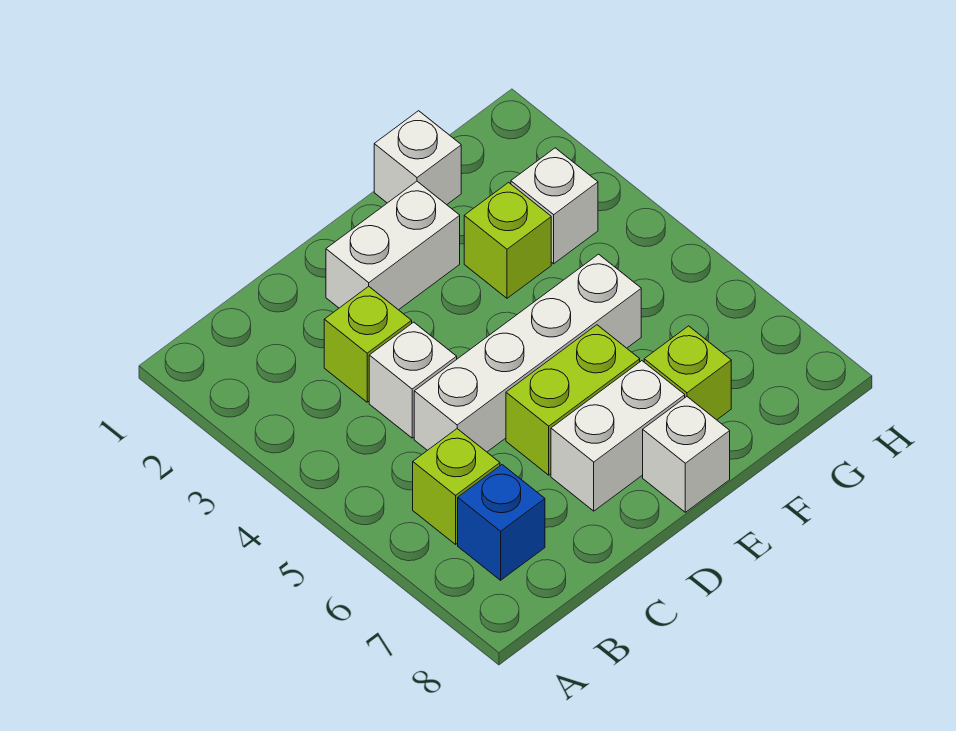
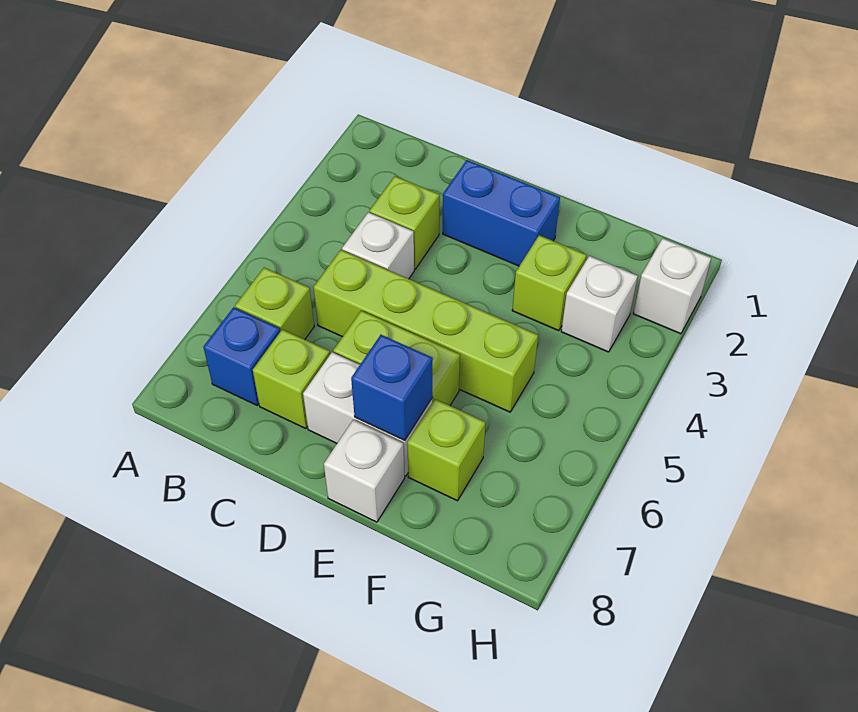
white brick C5:F5 level 1 -> lime brick C5:F5 level 1
none -> lime brick C7 level 1
white brick D2:E2 level 1 -> blue brick D2:E2 level 1
none -> blue brick E7 level 2
white brick F1 level 1 -> white brick H2 level 1

